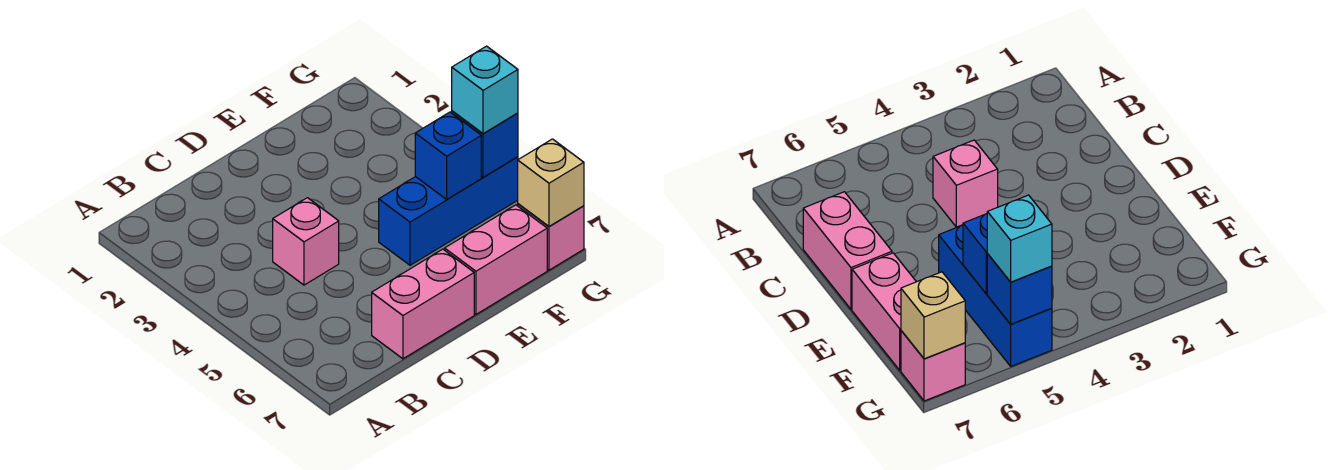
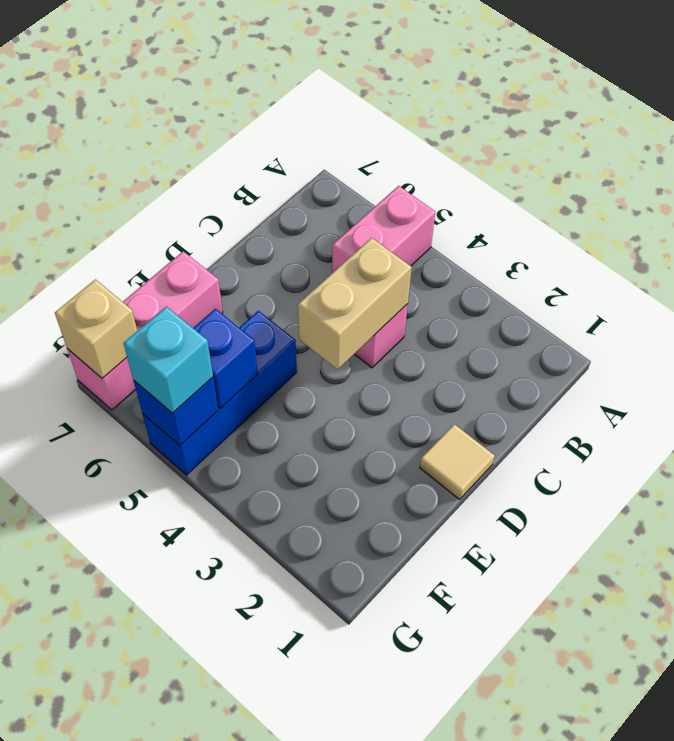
none -> tan brick C4:D4 level 2
pink brick C7:D7 level 1 -> pink brick A5:B5 level 1
none -> tan tile D1 level 1

